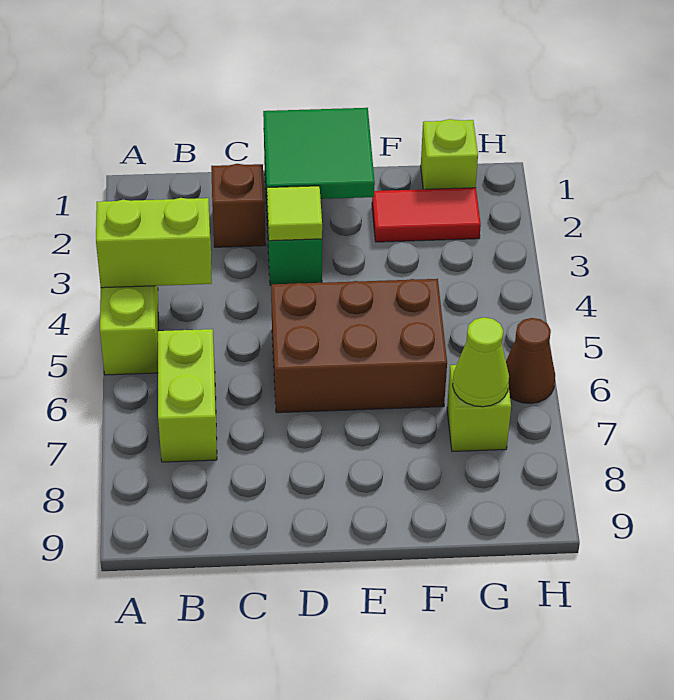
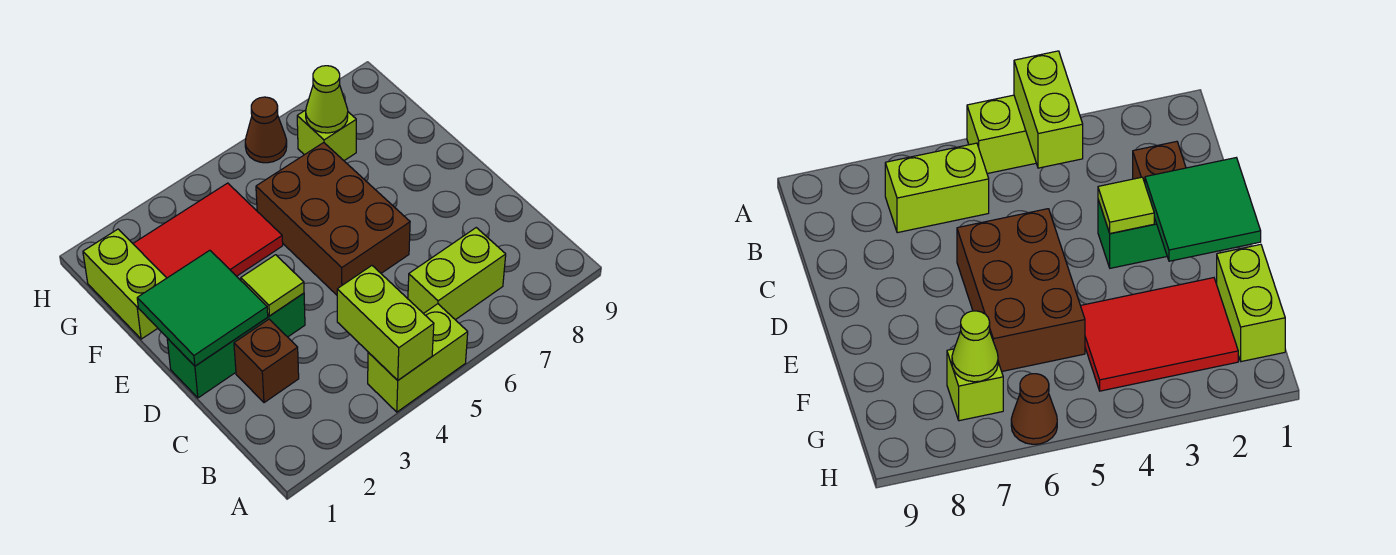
red tile F2:G2 level 1 -> red tile F2:G4 level 1
lime brick G1 level 1 -> lime brick F1:G1 level 1

